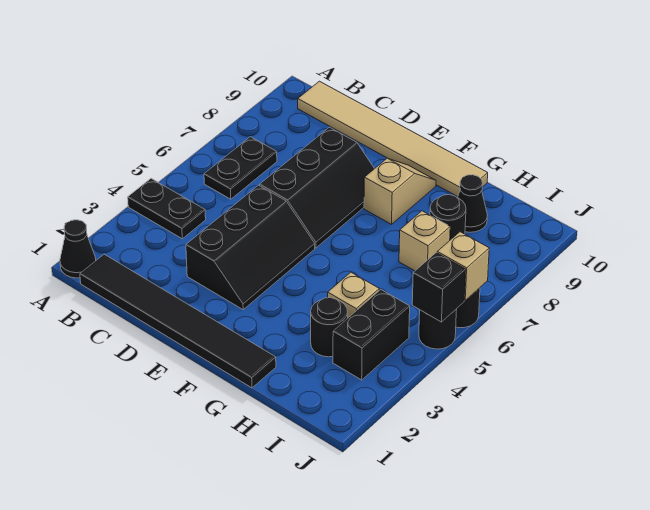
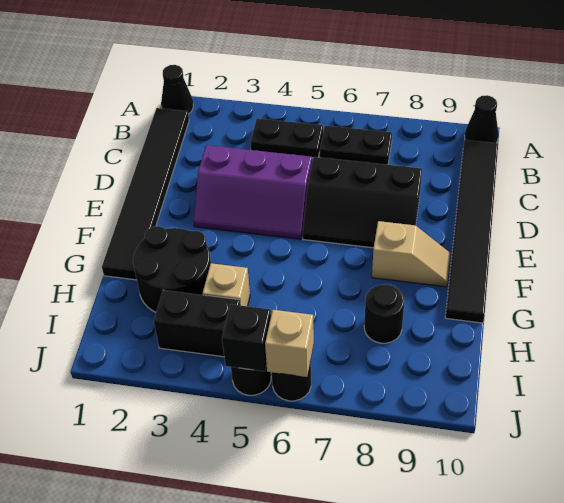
black plate A4:B4 level 1 -> black plate B4:B5 level 1
tan tile B10:G10 level 1 -> black tile B10:G10 level 1
black slope D3:E5 level 1 top D -> purple slope D3:E5 level 1 top D
black round brick H3 level 1 -> black round brick G2:H3 level 1
tan brick H7 level 1 -> none
black cone H9 level 1 -> black cone A10 level 1

